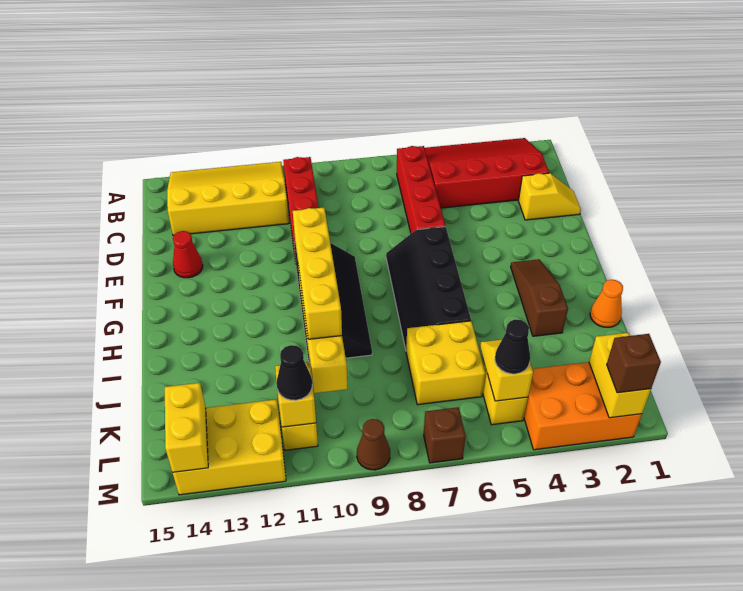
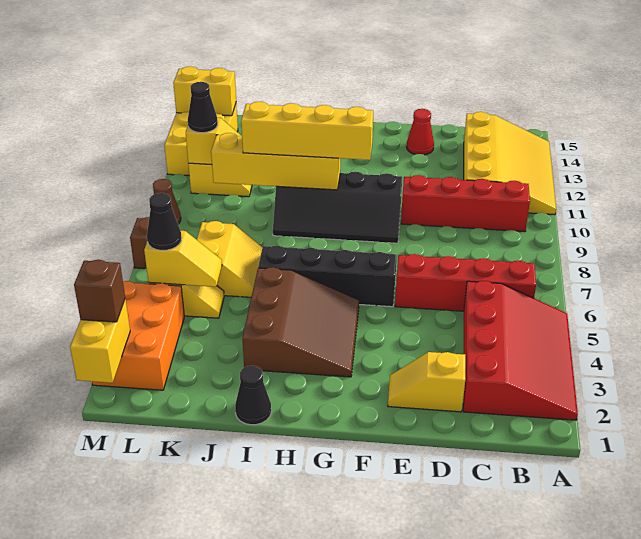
yellow slope D1:D2 level 1 top 2 -> yellow slope D2:E2 level 1 top D
brown slope G3:I3 level 1 top I -> brown slope G3:I5 level 1 top I
orange cone I1 level 1 -> black cone I1 level 1
yellow brick J6:K7 level 1 -> yellow slope J6:K7 level 1 top K
yellow brick L2:M2 level 2 -> yellow brick M1:M2 level 2

